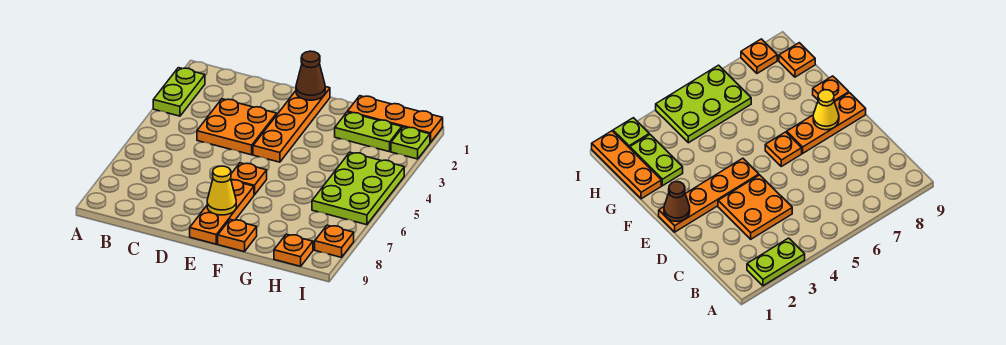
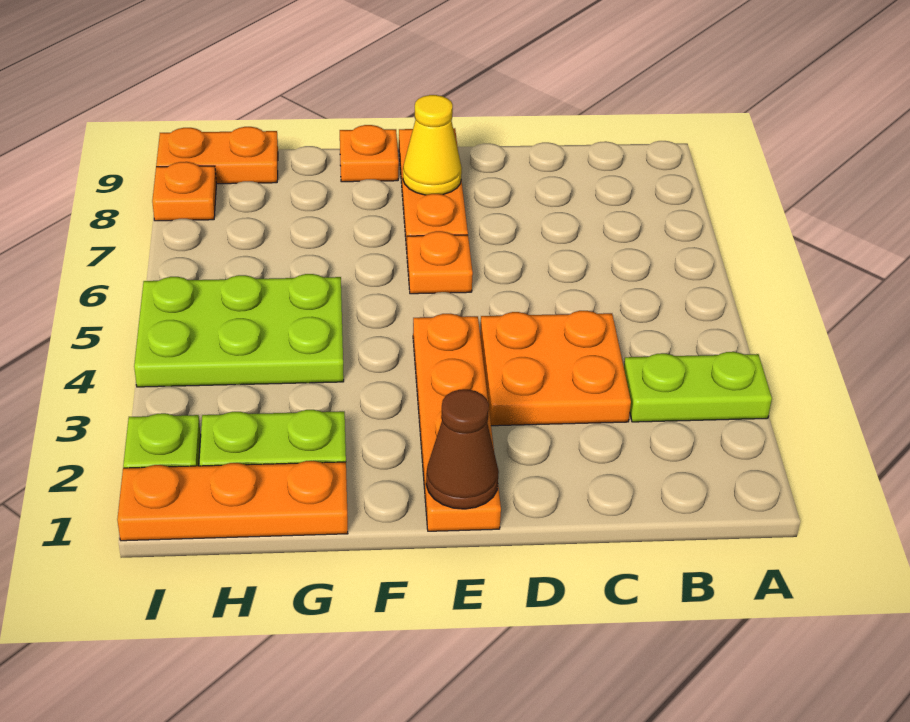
lime plate A2:A3 level 1 -> lime plate A3:B3 level 1
lime plate H4:I6 level 1 -> lime plate G4:I5 level 1
orange plate H9 level 1 -> orange plate H9:I9 level 1

